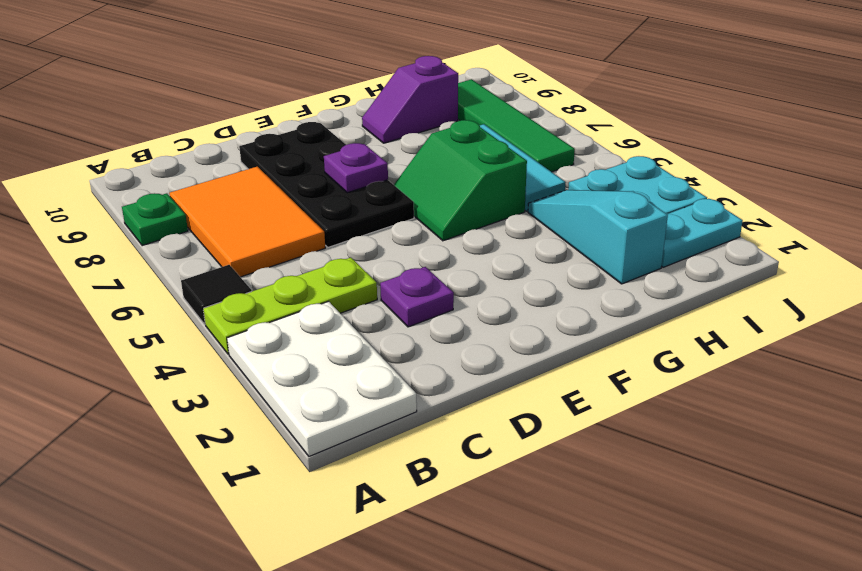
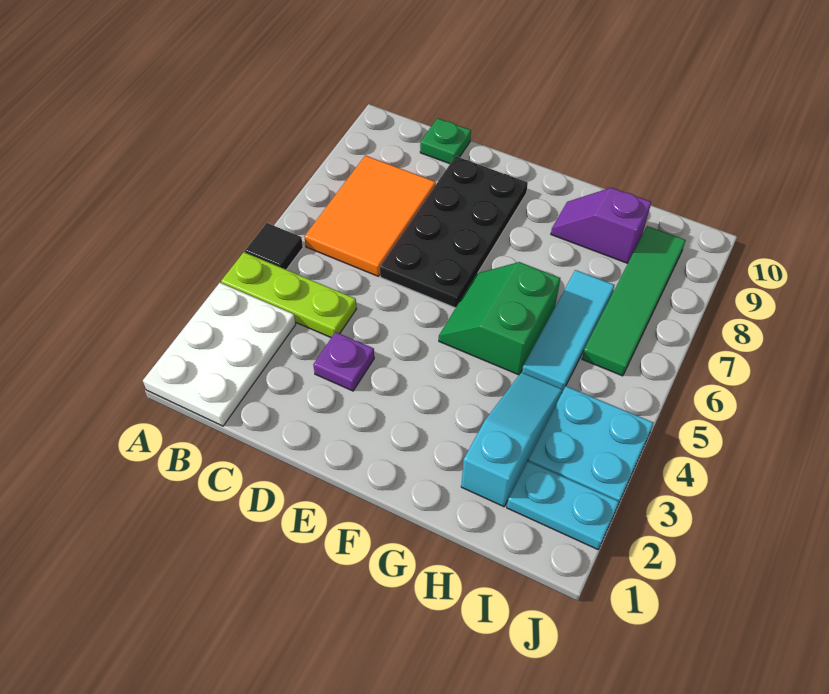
green plate A8 level 1 -> green plate C10 level 1
purple plate E7 level 2 -> none

